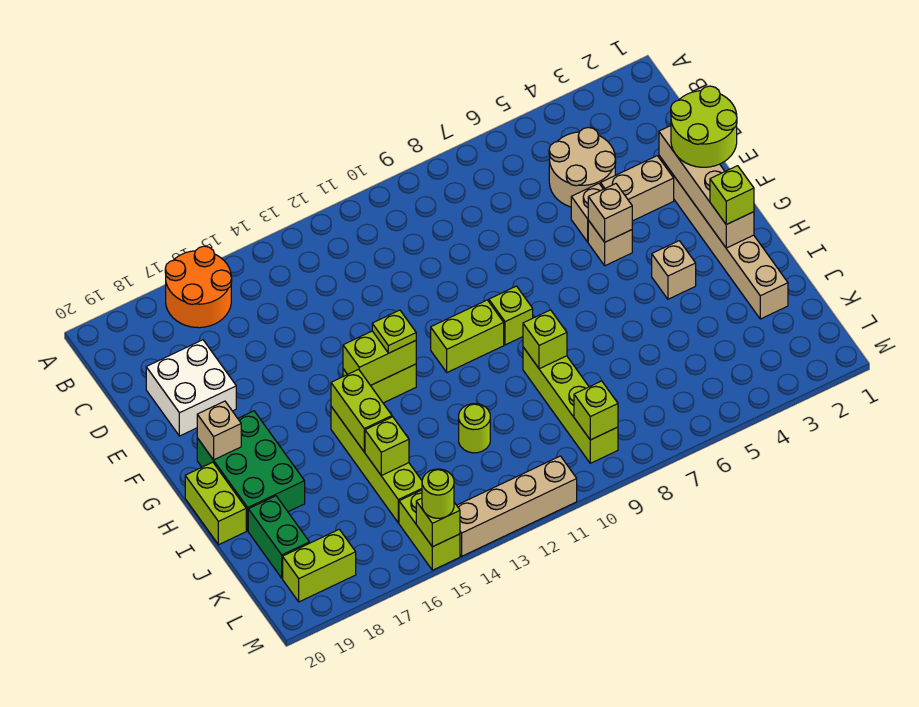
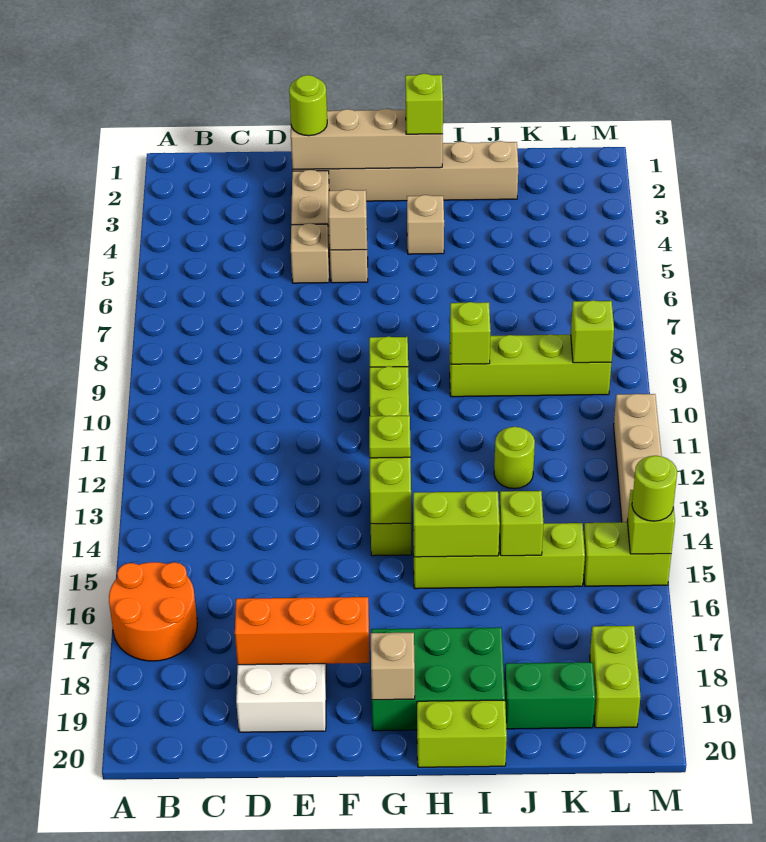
tan round brick C4:D5 level 1 -> none
none -> orange brick D18:F18 level 2
lime round brick E1:F2 level 3 -> lime round brick E2 level 3

